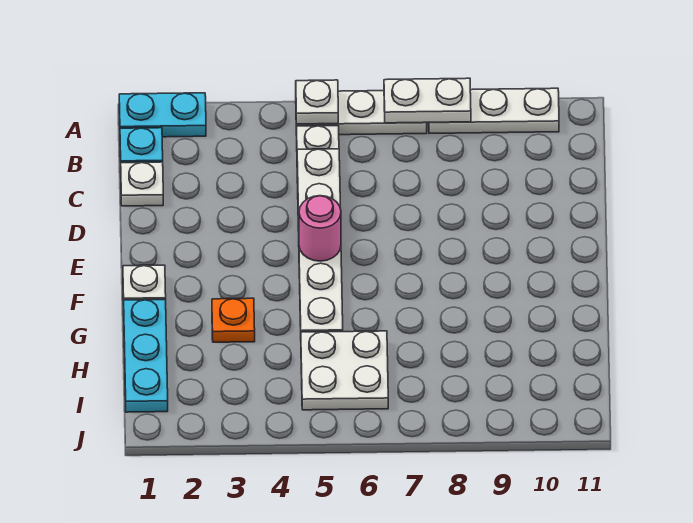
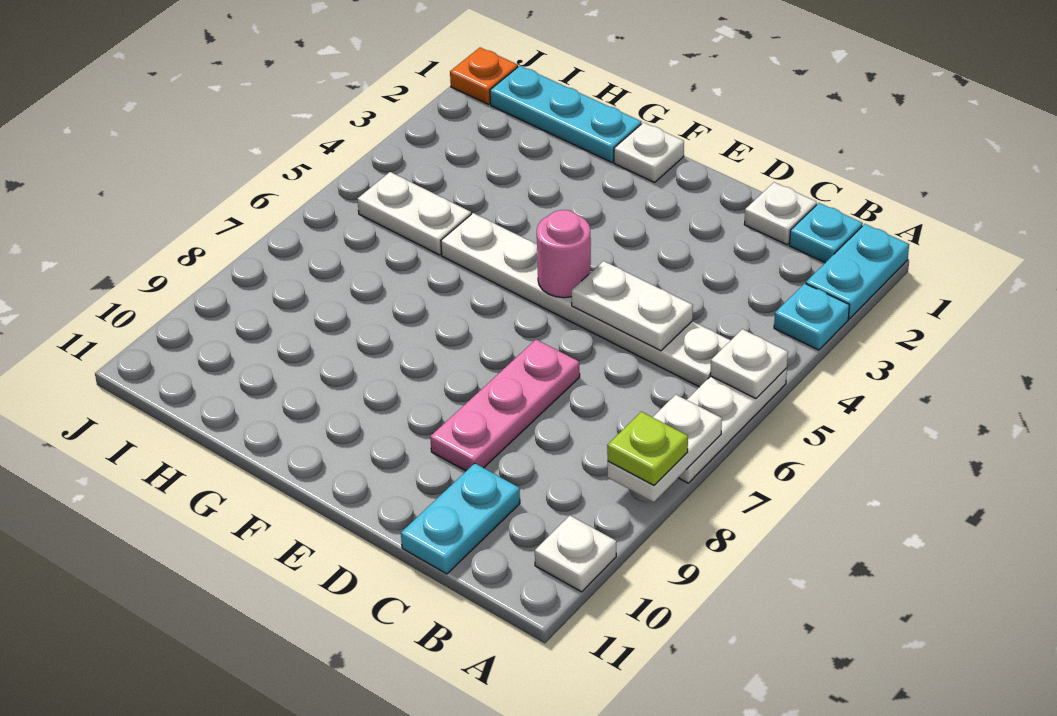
none -> cyan plate A3 level 1
white plate A8:A10 level 1 -> white plate A10 level 1
none -> lime plate A8 level 3
none -> cyan plate C10:C11 level 1
none -> pink plate D7:D9 level 1
orange plate G3 level 1 -> orange plate J1 level 1
white plate H5:I6 level 1 -> white plate H5:I5 level 1

